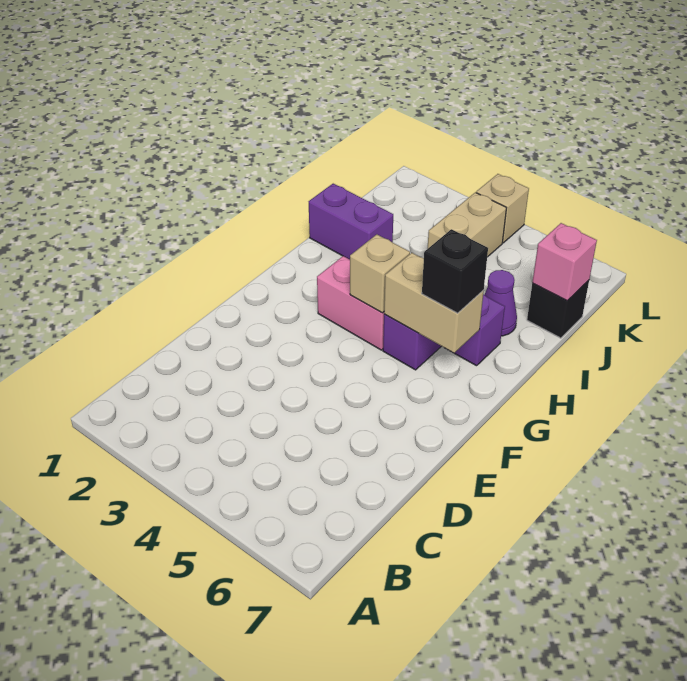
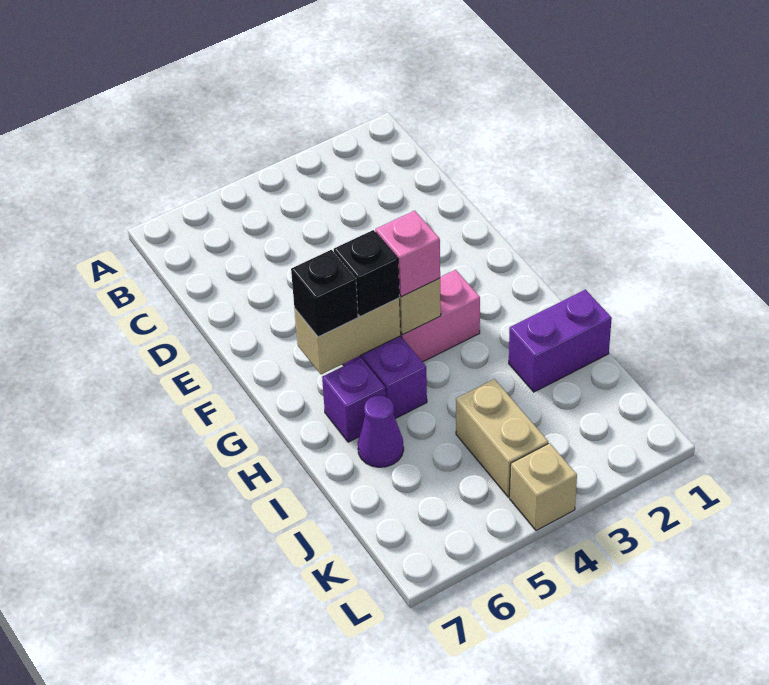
black brick J7 level 1 -> black brick G5 level 3
pink brick J7 level 2 -> pink brick G4 level 3

